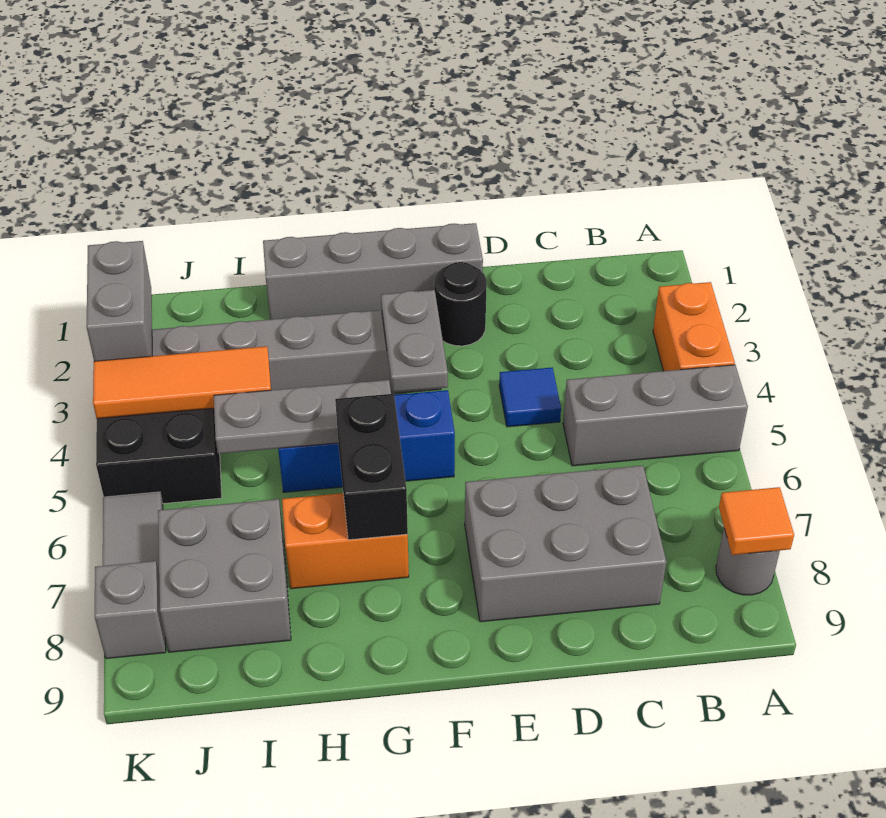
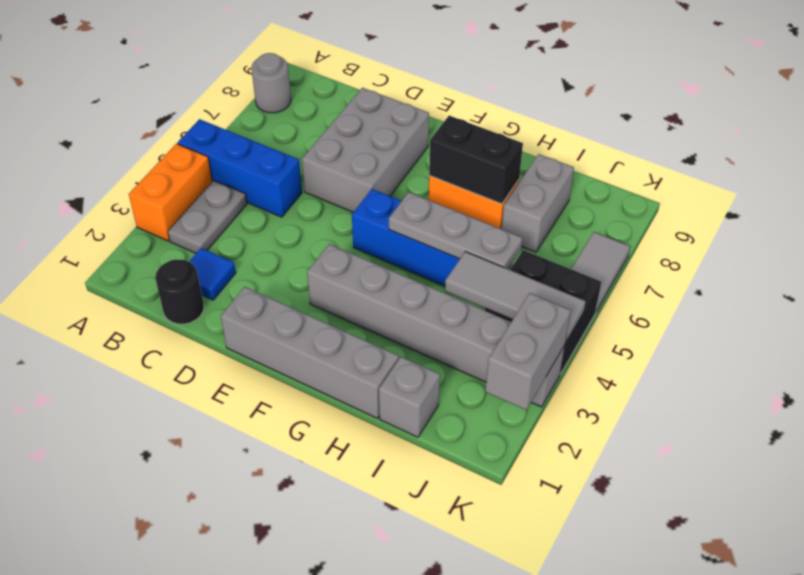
grey brick A5:C5 level 1 -> blue brick A5:C5 level 1
orange tile A8 level 2 -> none
grey brick C7:E8 level 1 -> grey brick D6:E8 level 1
blue tile D4 level 1 -> blue tile C2 level 1
black round brick E2 level 1 -> black round brick C1 level 1
grey plate F3:F4 level 2 -> grey plate B3:B4 level 1
black brick G6:G7 level 2 -> black brick G7:H7 level 2
orange tile I4:K4 level 2 -> grey tile I4:K4 level 2
grey brick I7:J8 level 1 -> grey brick I7:I8 level 1
grey brick K8 level 1 -> grey brick I1 level 1

